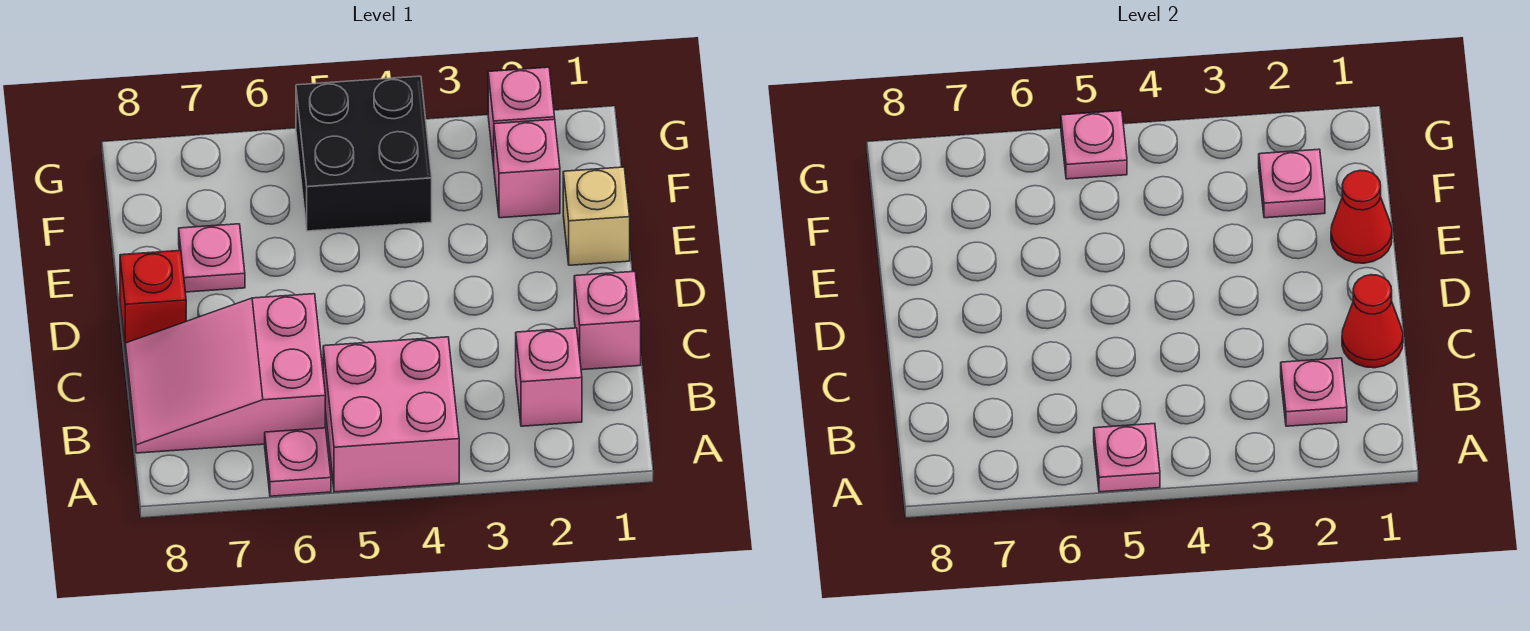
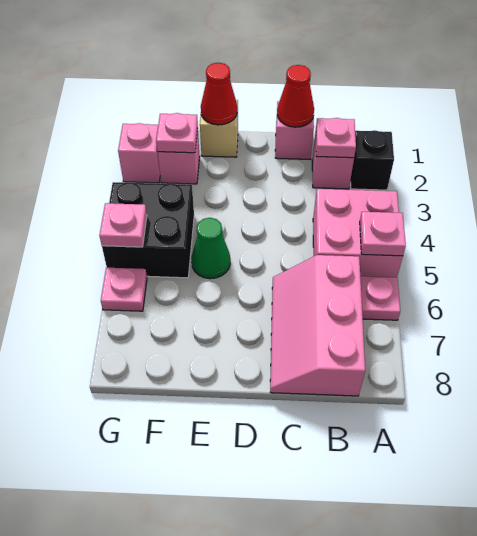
none -> black brick A2 level 1
pink slope B6:C8 level 1 top 6 -> pink slope B6:C8 level 1 top B
red brick D8 level 1 -> none
none -> green cone E5 level 1
pink plate E7 level 1 -> pink plate G6 level 1

